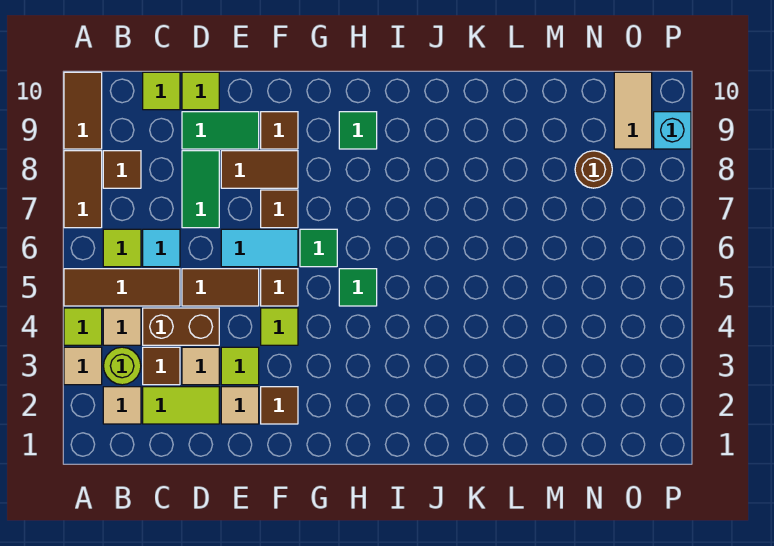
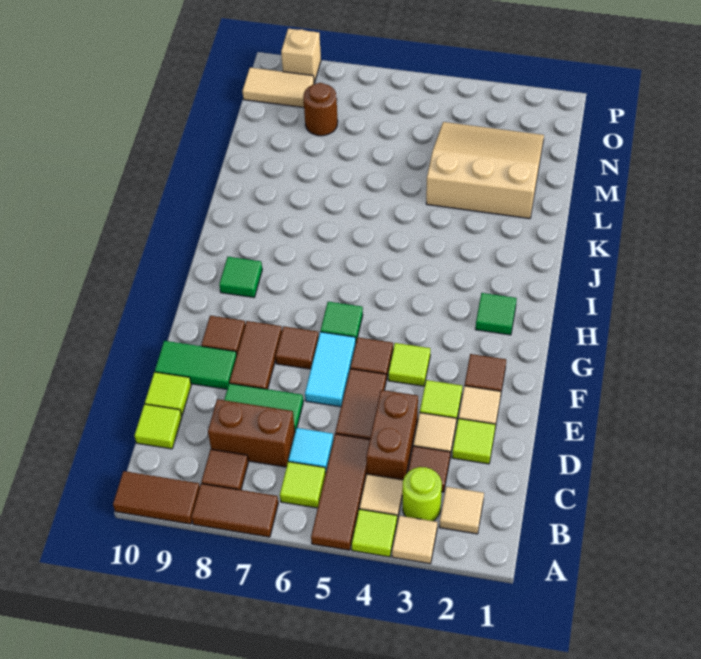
lime tile C2:D2 level 1 -> lime tile D2 level 1
none -> brown brick C7:C8 level 1
green tile D9:E9 level 1 -> green tile E9:E10 level 1
green tile H5 level 1 -> green tile H2 level 1
none -> tan slope L2:N4 level 1 top L
cyan brick P9 level 1 -> tan brick P9 level 1

